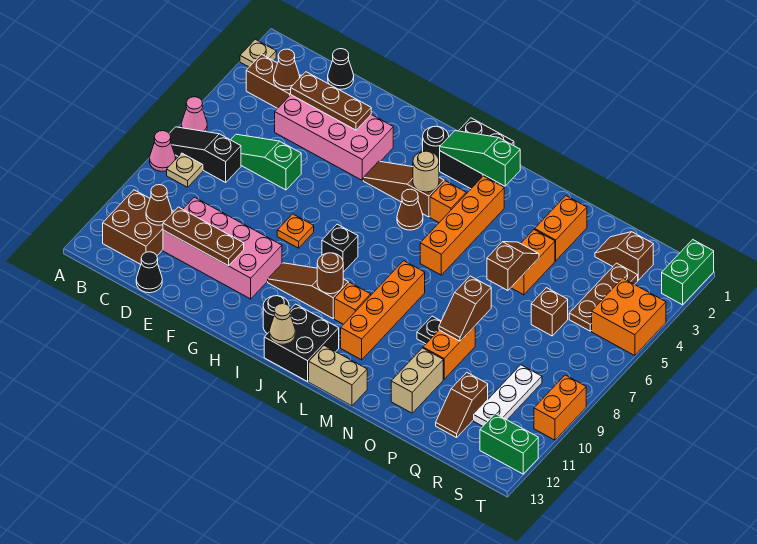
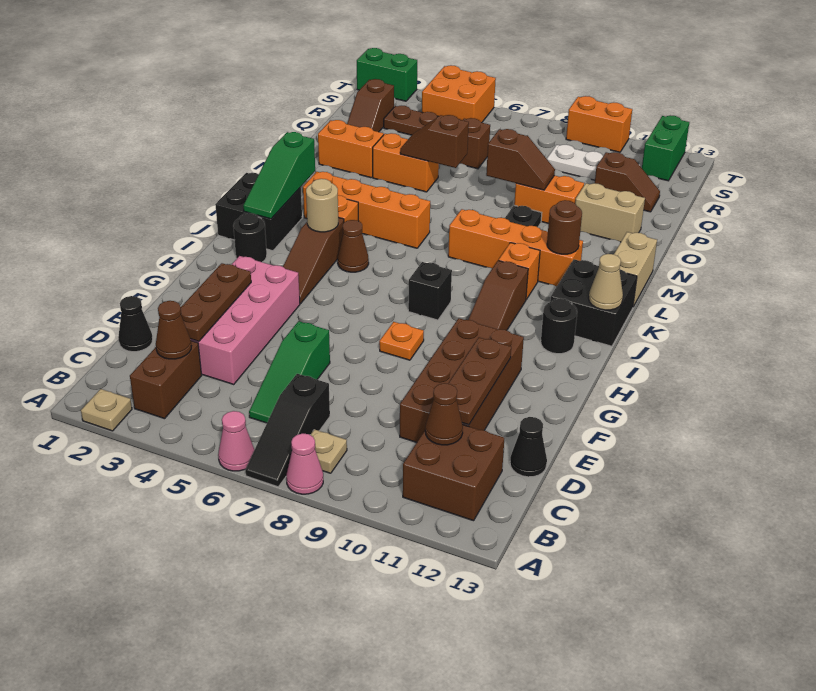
pink brick D10:G11 level 1 -> brown brick D10:G11 level 1
brown round brick J10 level 2 -> brown round brick L11 level 2

